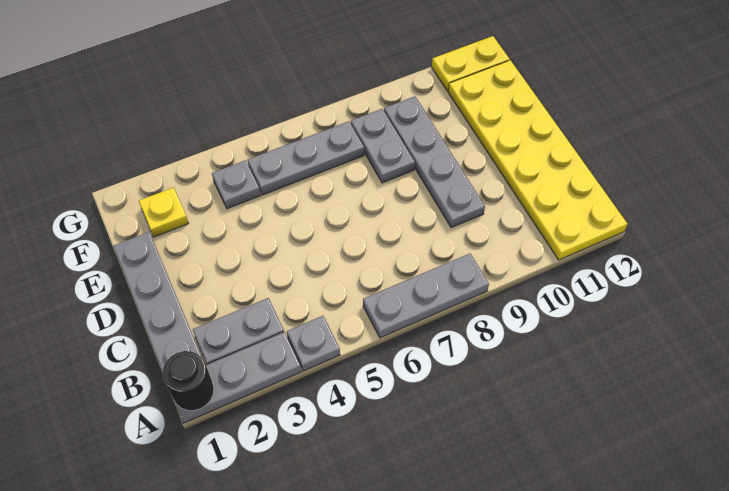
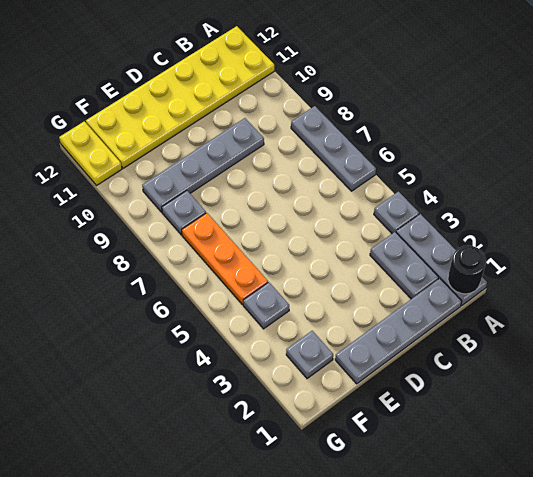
grey plate E8:F8 level 1 -> grey plate F8 level 1
yellow plate F2 level 1 -> grey plate F2 level 1
grey plate F5:F7 level 1 -> orange plate F5:F7 level 1

